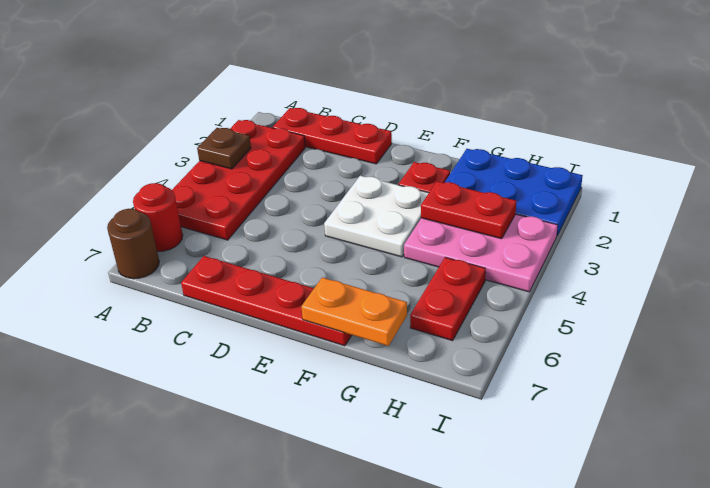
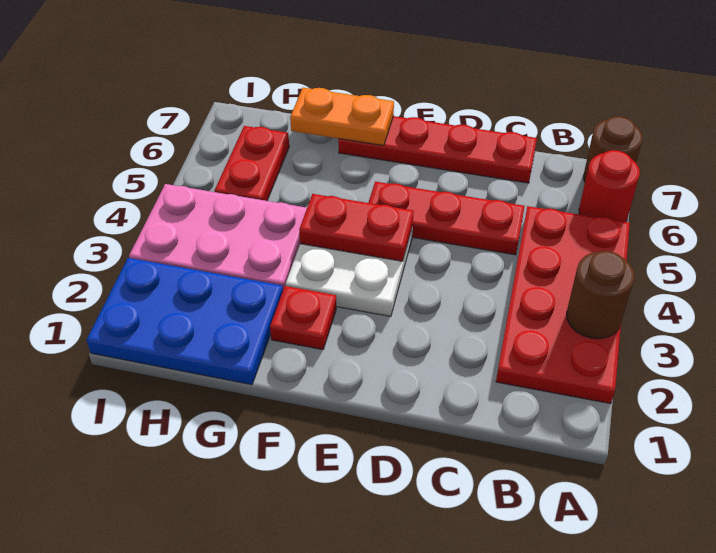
brown plate A3 level 2 -> brown round brick A3 level 2
red plate B1:D1 level 1 -> red plate C5:E5 level 1
red plate G3:H3 level 2 -> red plate E4:F4 level 2

